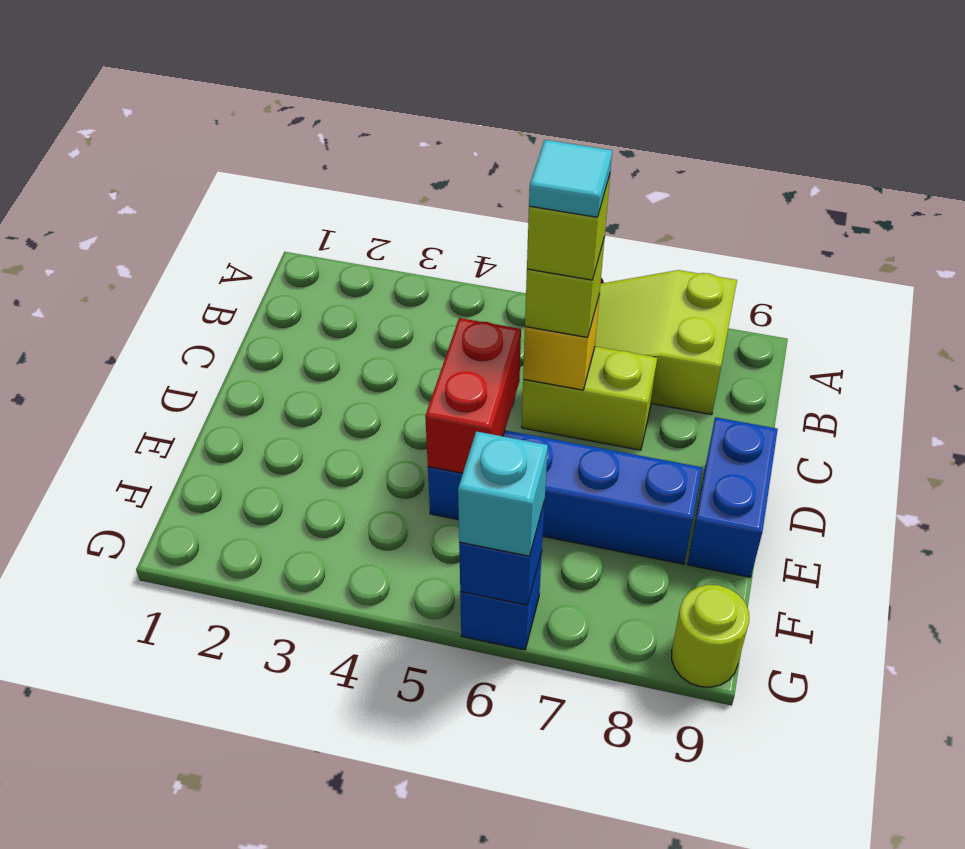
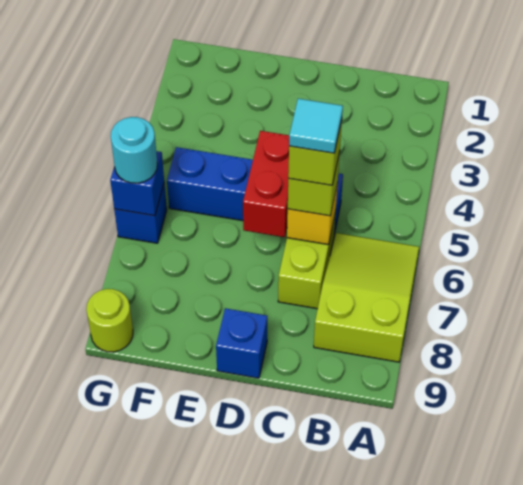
red brick D5:E5 level 2 -> red brick D5:D6 level 2
blue brick D9:E9 level 1 -> blue brick D9 level 1
blue brick E5:E8 level 1 -> blue brick C5:F5 level 1
cyan brick G6 level 3 -> cyan round brick G6 level 3

